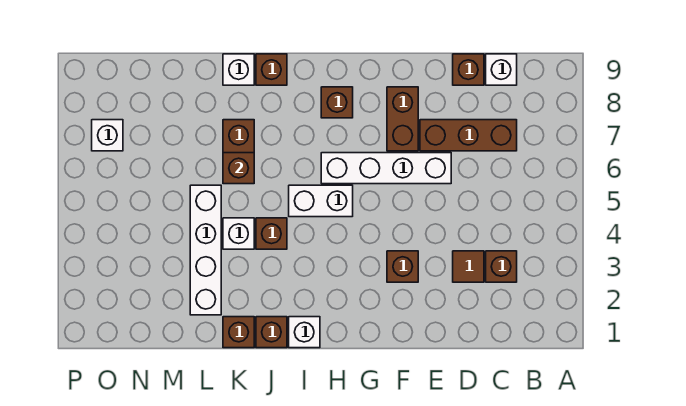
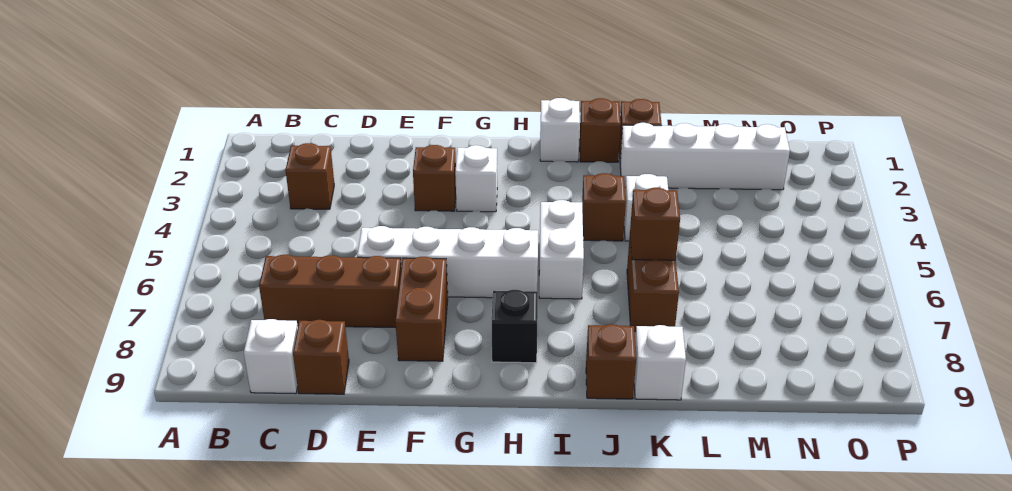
brown tile D3 level 1 -> none
white brick H5:I5 level 1 -> white brick I5:I6 level 1
brown brick H8 level 1 -> black brick H8 level 1
white brick L2:L5 level 1 -> white brick K2:N2 level 1
white brick O7 level 1 -> white brick G3 level 1

